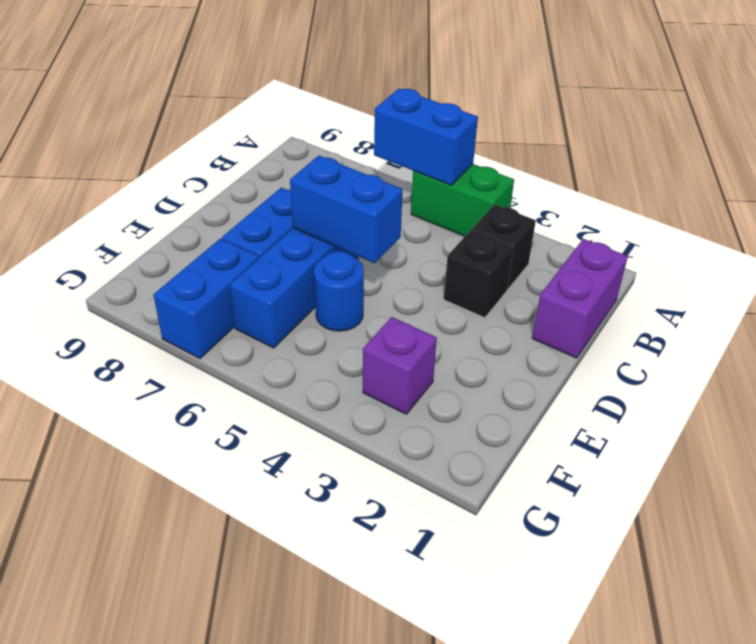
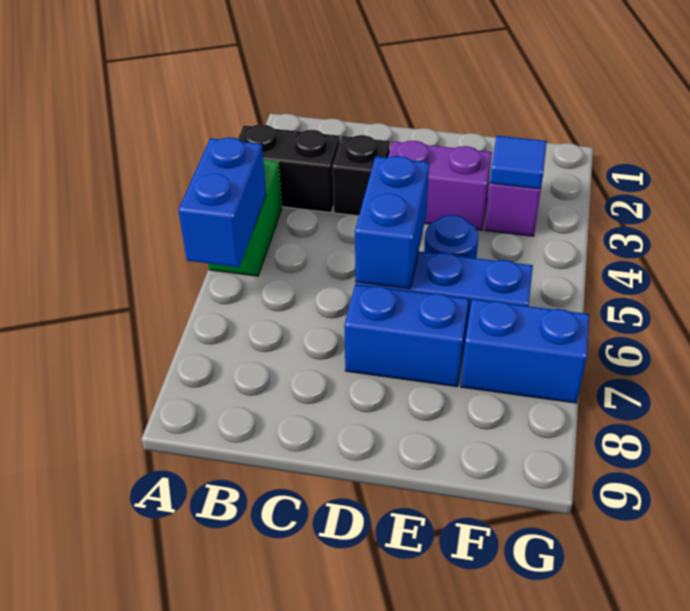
purple brick B1:C1 level 1 -> purple brick D3:E3 level 1
black brick B3 level 1 -> black brick A3:B3 level 1
none -> blue tile F3 level 2

